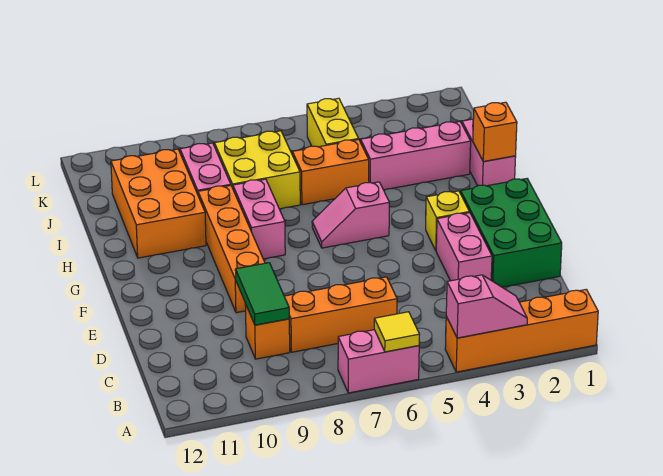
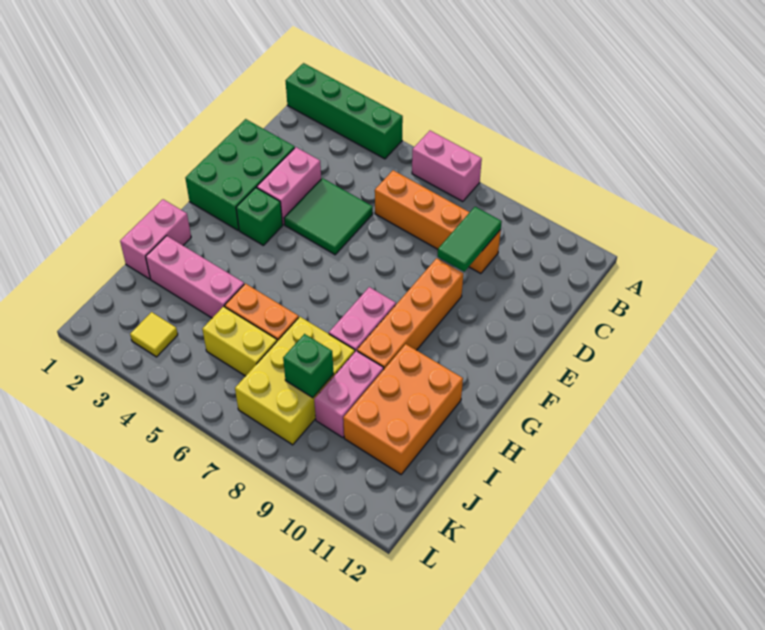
orange brick A1:A4 level 1 -> green brick A1:A4 level 1
pink slope A3:A4 level 2 top 4 -> none
yellow tile A6 level 2 -> yellow tile K3 level 1
none -> green tile D4:E5 level 1
yellow brick F3 level 1 -> green brick F3 level 1
pink slope G5:G6 level 1 top 5 -> none
orange brick H1 level 2 -> none
yellow brick I7:J8 level 1 -> yellow brick I7:K8 level 1
yellow brick J5:K5 level 1 -> yellow brick J5:J6 level 1
none -> green brick J8 level 2

